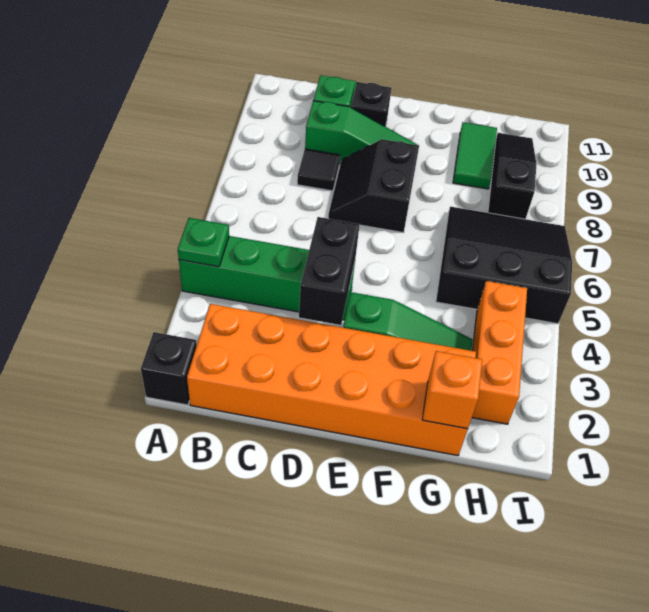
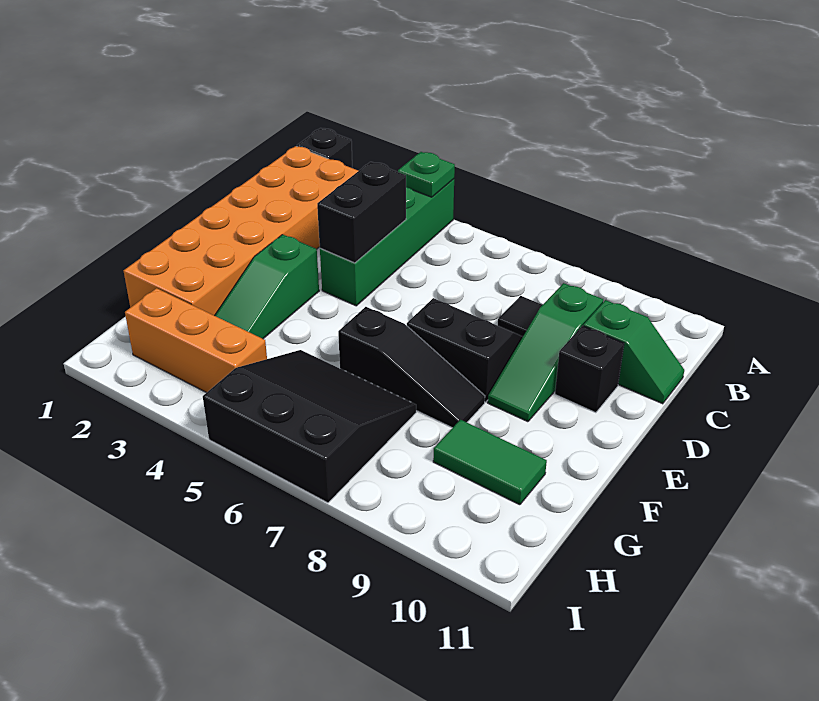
black brick D3:D4 level 2 -> black brick C4:D4 level 2
orange brick G1 level 2 -> none
black slope G5:I7 level 1 top 5 -> black slope G5:I7 level 1 top I
black slope H8:H10 level 1 top 8 -> black slope F6:F8 level 1 top 6

